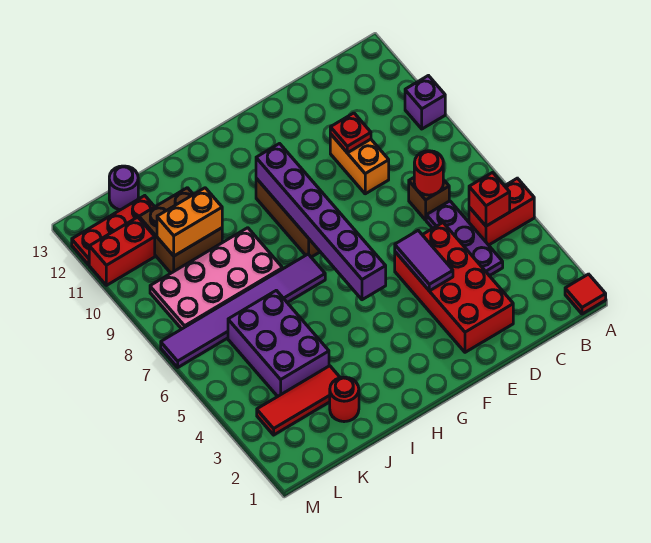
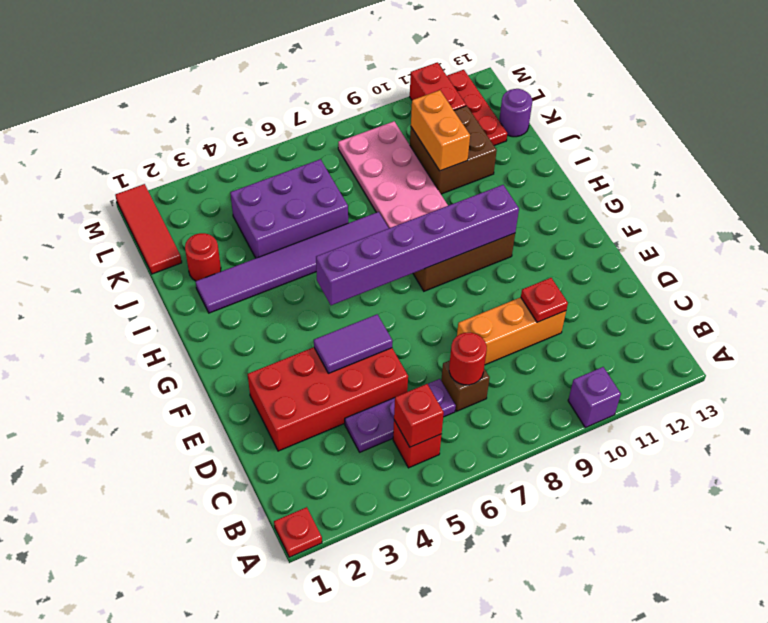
red tile A1 level 1 -> red plate A1 level 1
red brick A5:B5 level 1 -> red brick B5 level 1
orange brick D9:D10 level 1 -> orange brick D8:D10 level 1
purple tile H7:M7 level 1 -> purple tile I2:I7 level 1
red tile J3:L3 level 1 -> red tile K1:M1 level 1

